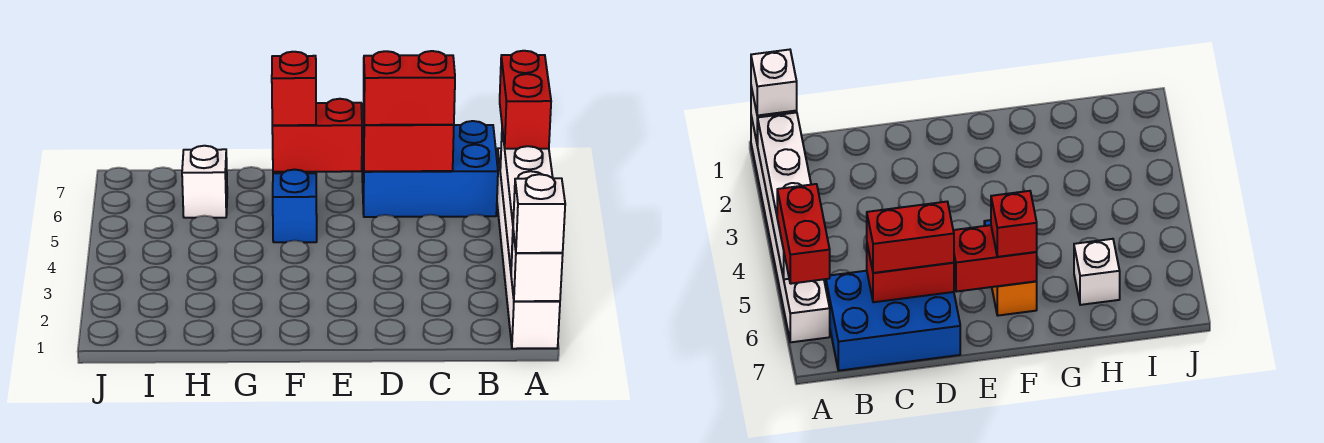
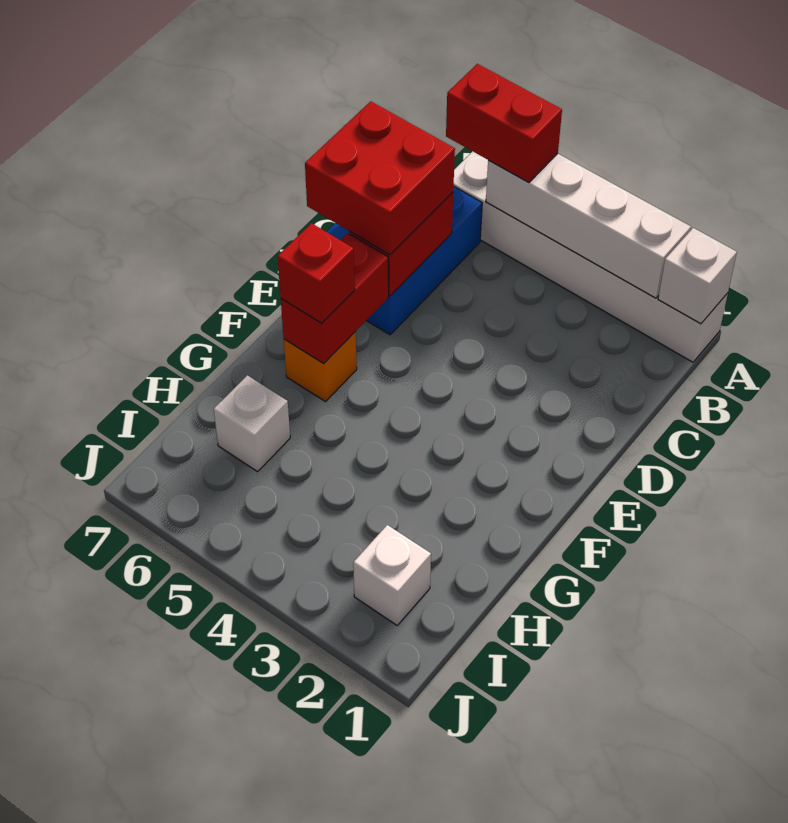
white brick A1 level 3 -> white brick I2 level 1
red brick C6:D6 level 3 -> red brick C6:D7 level 3
blue brick F5 level 1 -> none

